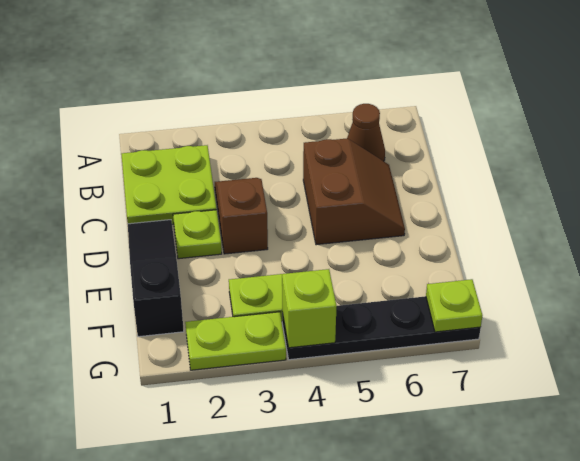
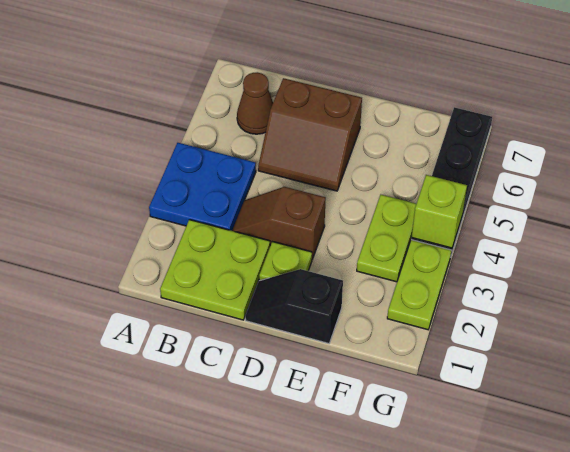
none -> blue plate A3:B4 level 1
brown slope C5:D6 level 1 top 5 -> brown slope C5:D6 level 1 top 6
black slope D1:F1 level 1 top F -> black slope D1:E1 level 1 top E
lime plate G7 level 2 -> none

